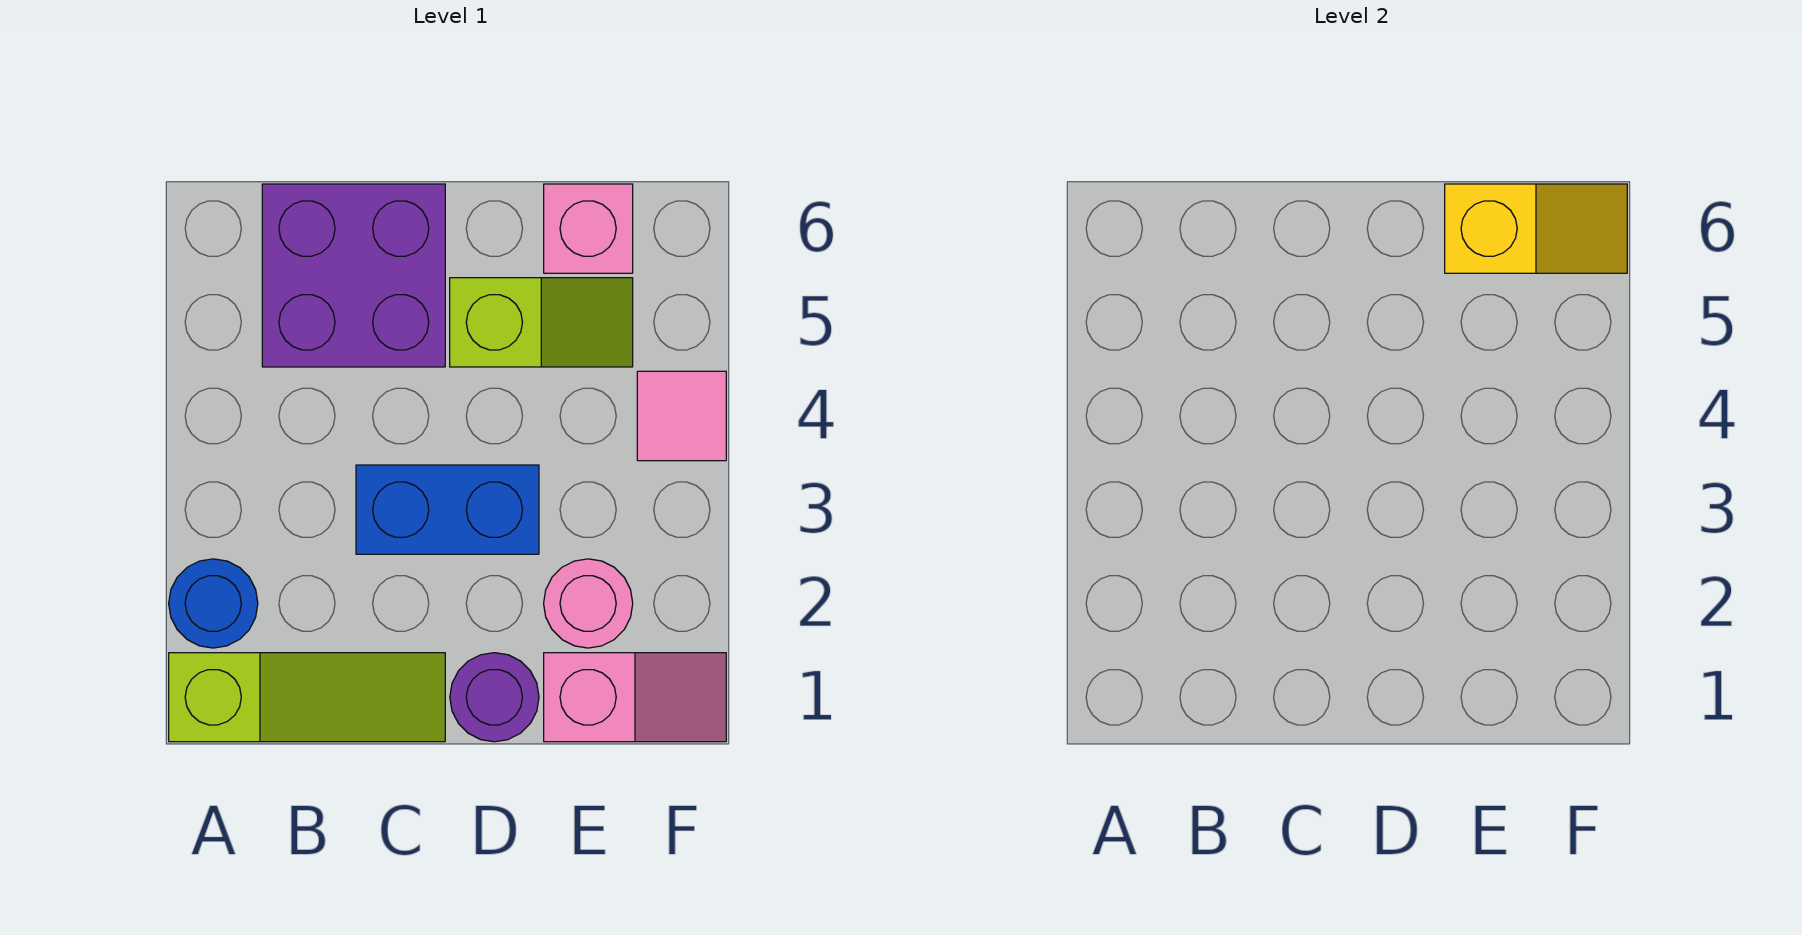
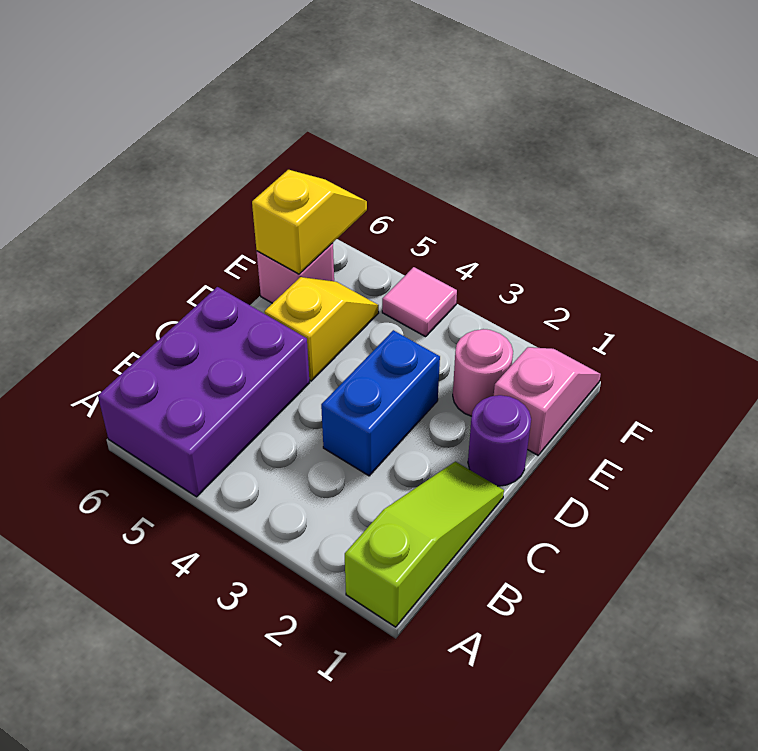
blue round brick A2 level 1 -> none
purple brick B5:C6 level 1 -> purple brick A5:C6 level 1
lime slope D5:E5 level 1 top D -> yellow slope D5:E5 level 1 top D

